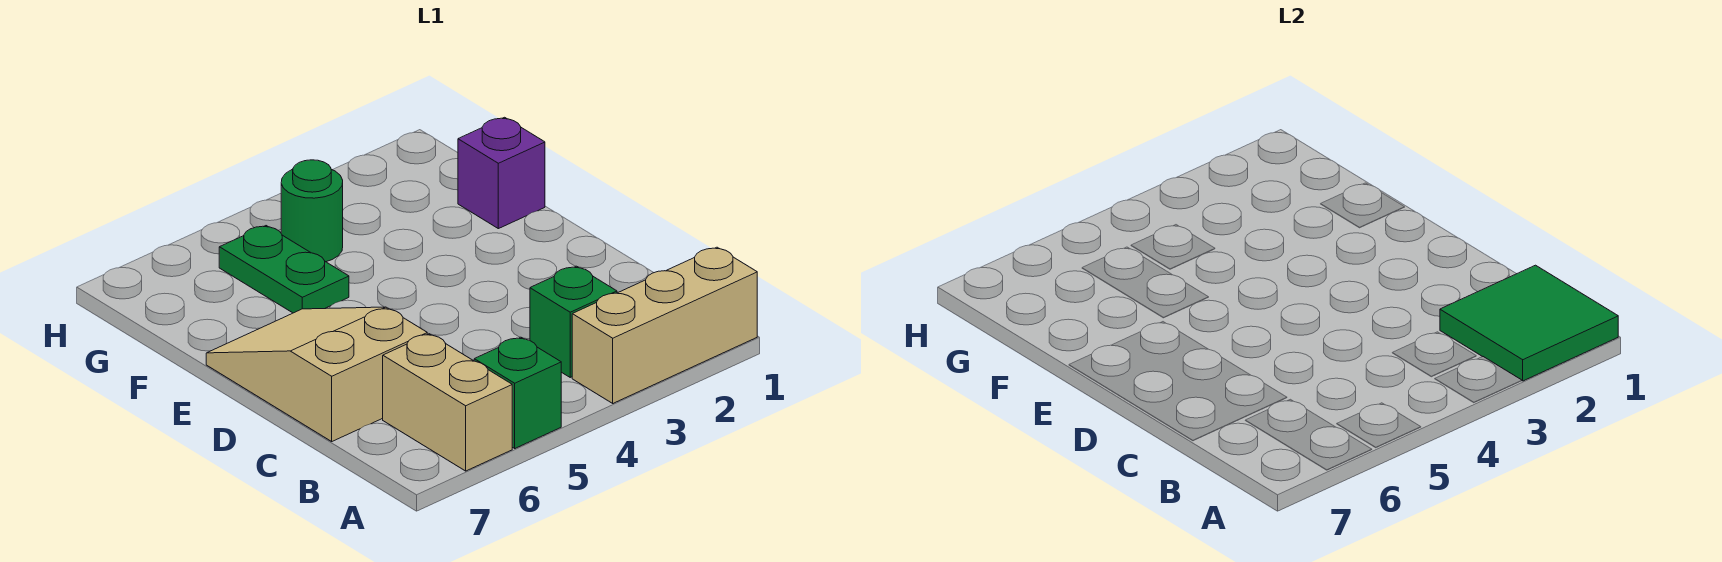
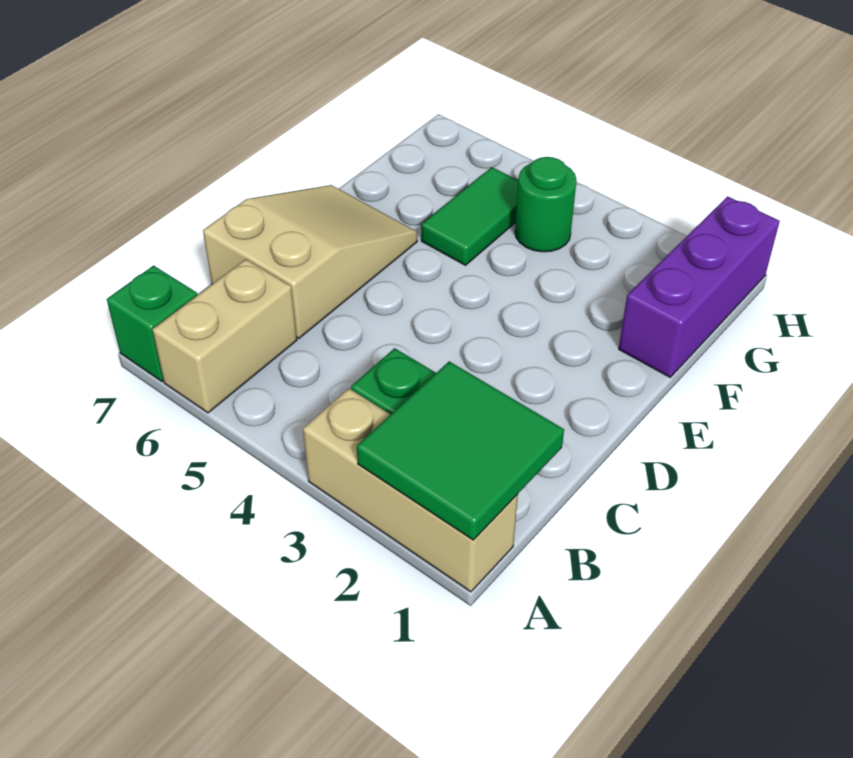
green brick A5 level 1 -> green brick A7 level 1
purple brick F1 level 1 -> purple brick F1:H1 level 1
green plate F5:G5 level 1 -> green tile F5:G5 level 1

